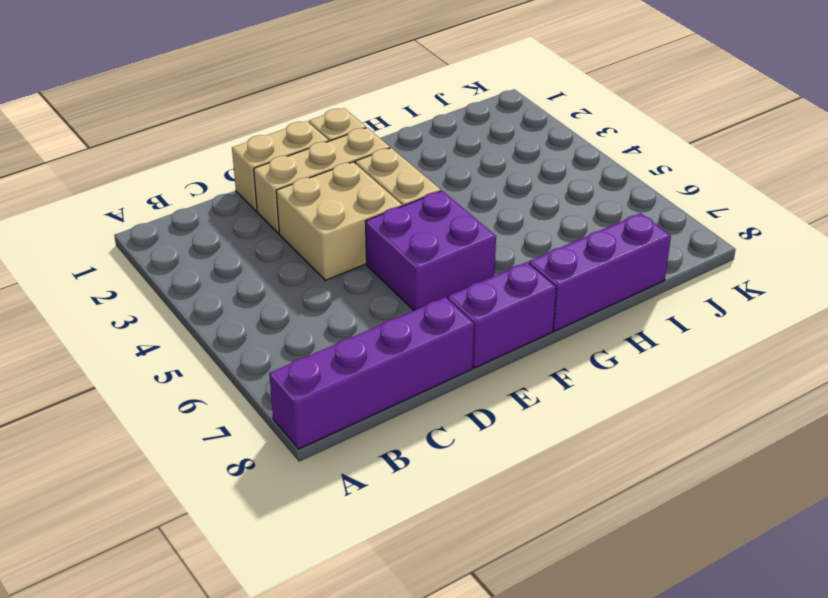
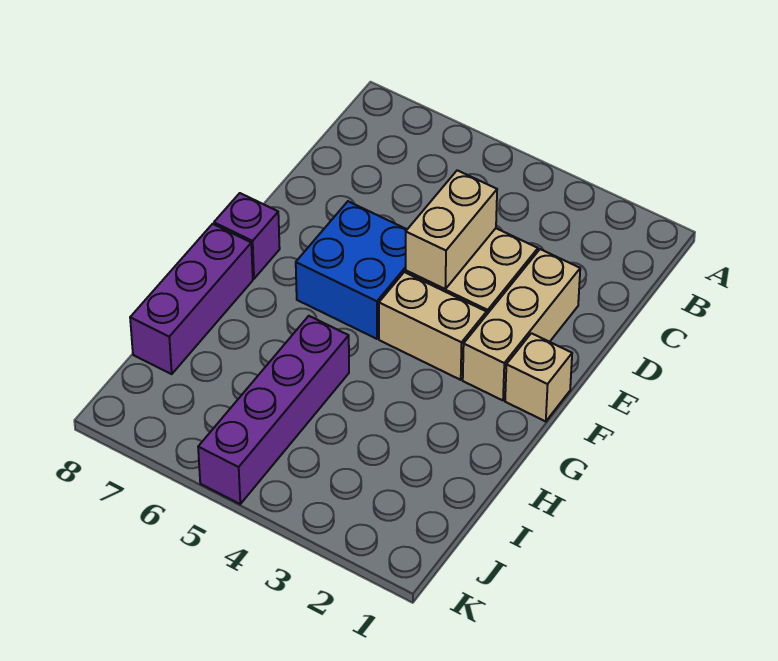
purple brick A8:D8 level 1 -> purple brick H5:K5 level 1
tan brick D1:E1 level 1 -> tan brick D4:E4 level 2
purple brick E5:F6 level 1 -> blue brick E5:F6 level 1
purple brick E8:F8 level 1 -> purple brick F8 level 1

